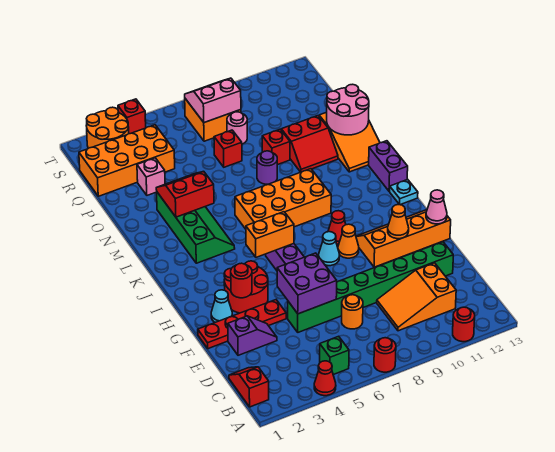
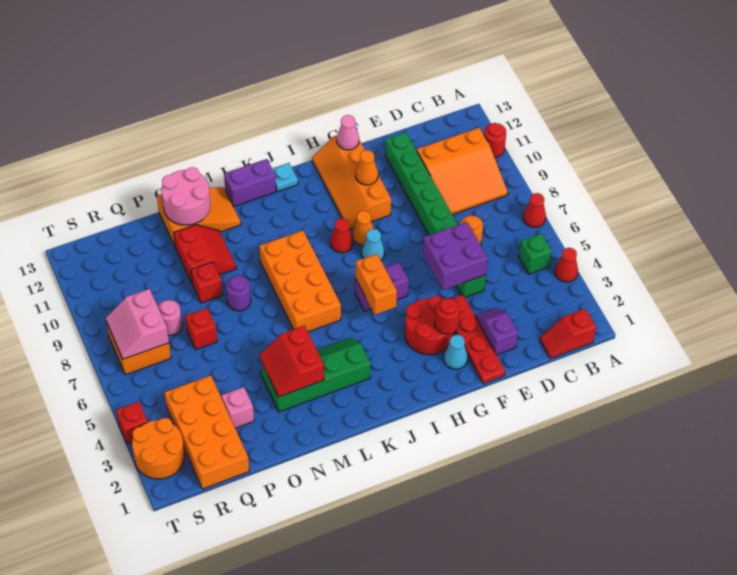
red round brick A7 level 1 -> red cone A7 level 1
orange slope C9:D11 level 1 top 11 -> orange slope B9:D11 level 1 top 11

